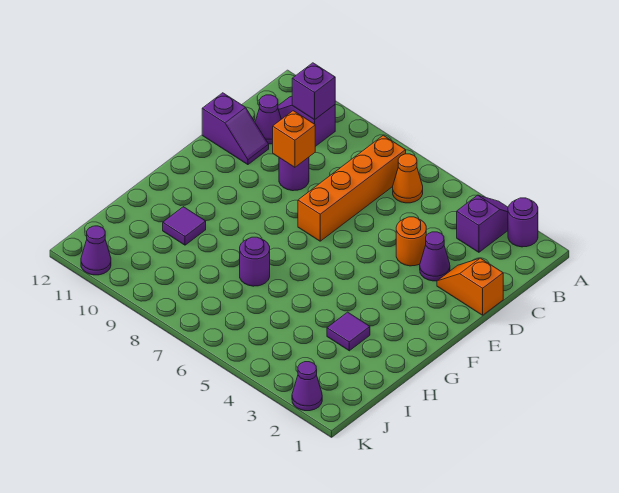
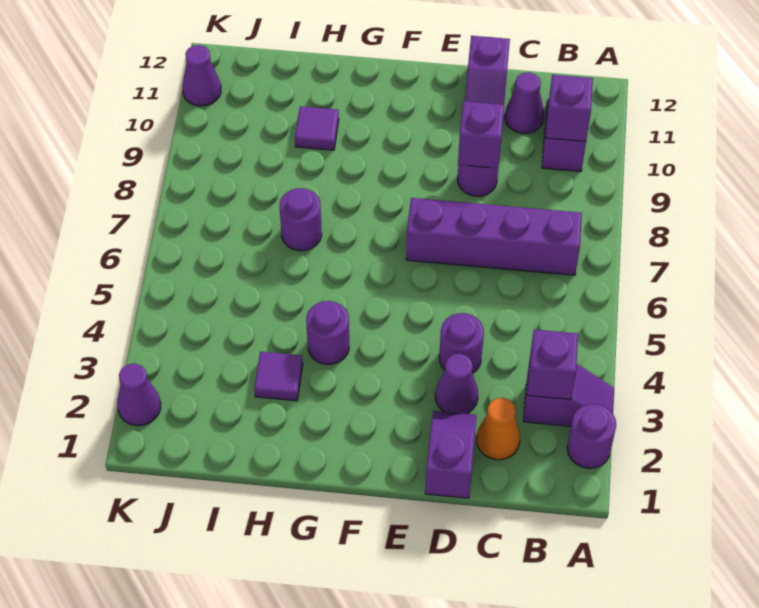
none -> purple brick B3 level 2
orange cone B6 level 1 -> orange cone C2 level 1
orange brick B7:E7 level 1 -> purple brick B7:E7 level 1
orange slope D1:D2 level 1 top 1 -> purple slope D1:D2 level 1 top 1
orange round brick D4 level 1 -> purple round brick D4 level 1
orange brick D9 level 2 -> purple brick D9 level 2
none -> purple round brick G4 level 1

